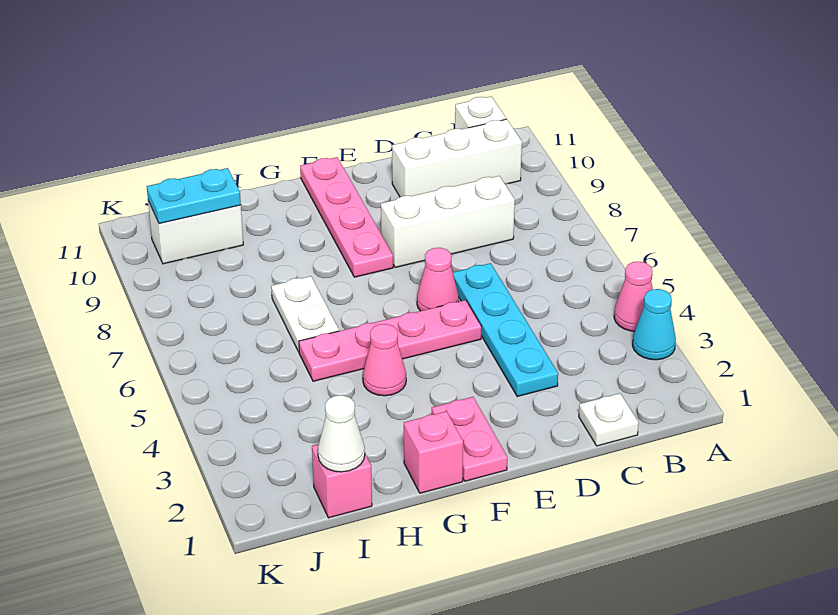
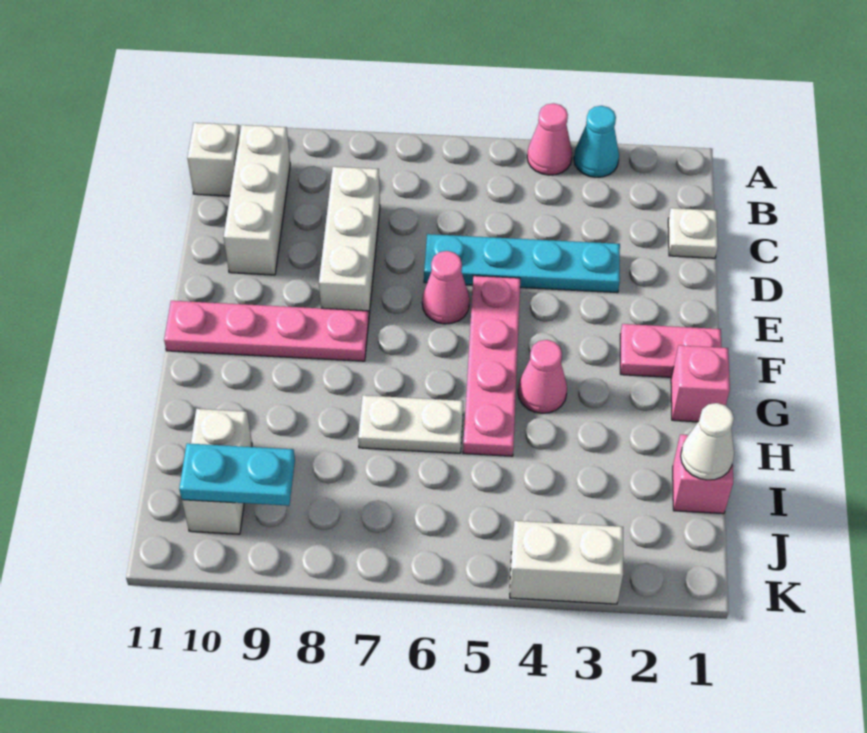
cyan plate I10:J10 level 2 -> cyan plate J9:J10 level 2
none -> white brick K3:K4 level 1

